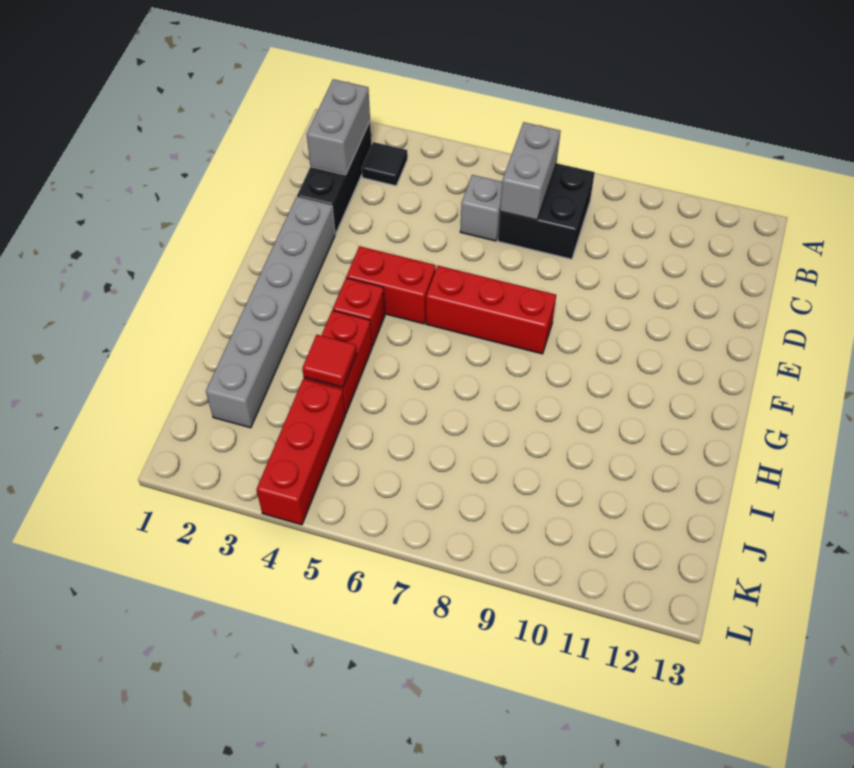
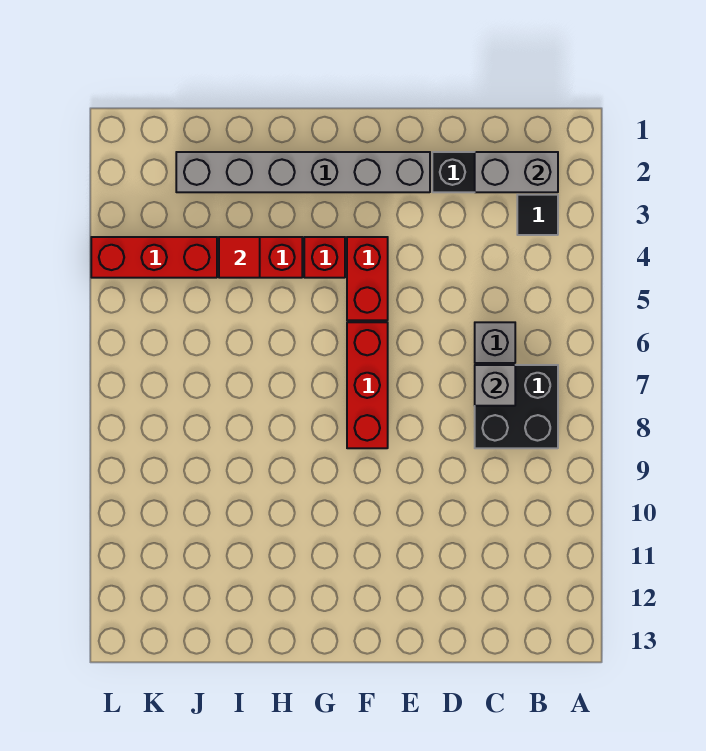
grey brick B7:C7 level 2 -> grey brick C7 level 2

